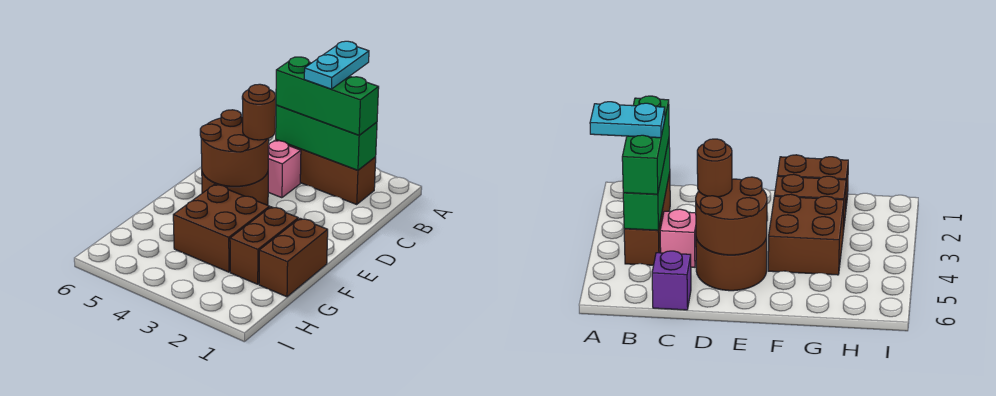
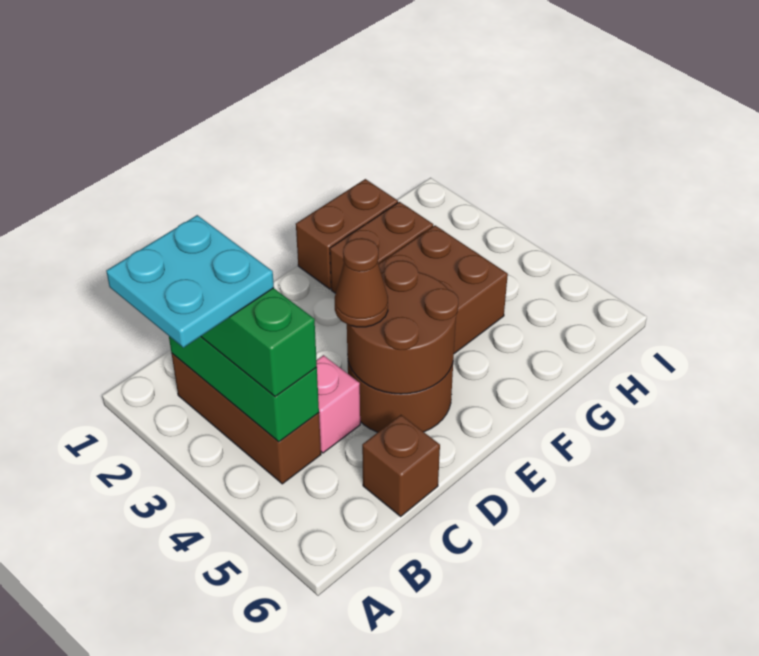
cyan plate A3:B3 level 4 -> cyan plate A2:B3 level 4
purple brick C6 level 1 -> brown brick C6 level 1
brown round brick D4 level 3 -> brown cone D4 level 3

